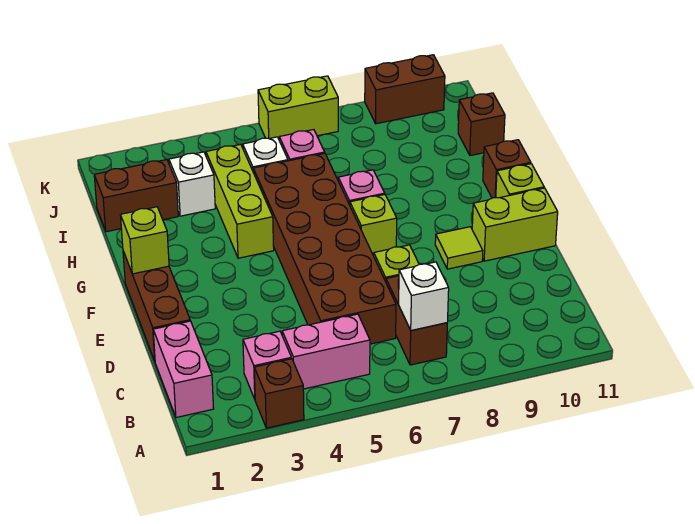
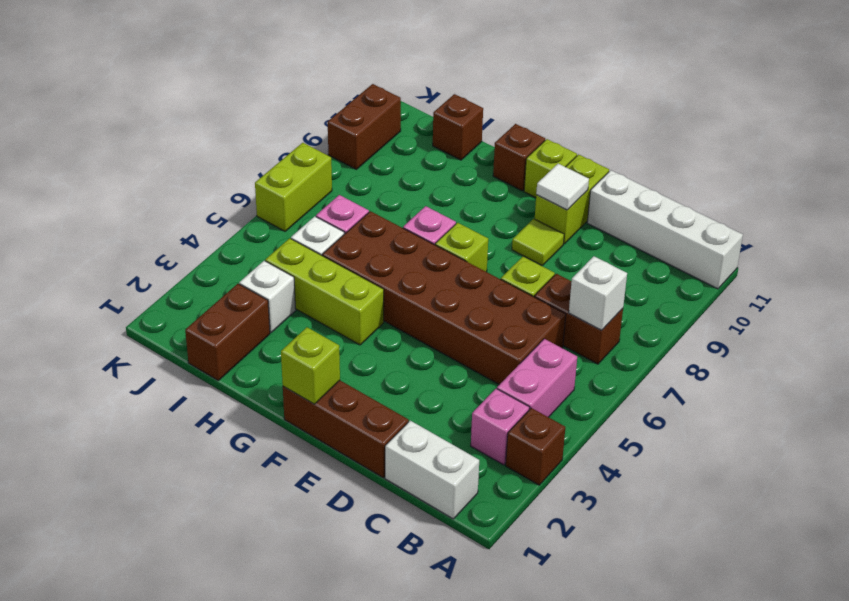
none -> white brick A11:D11 level 1
pink brick B1:C1 level 1 -> white brick B1:C1 level 1
none -> white tile E10 level 2

